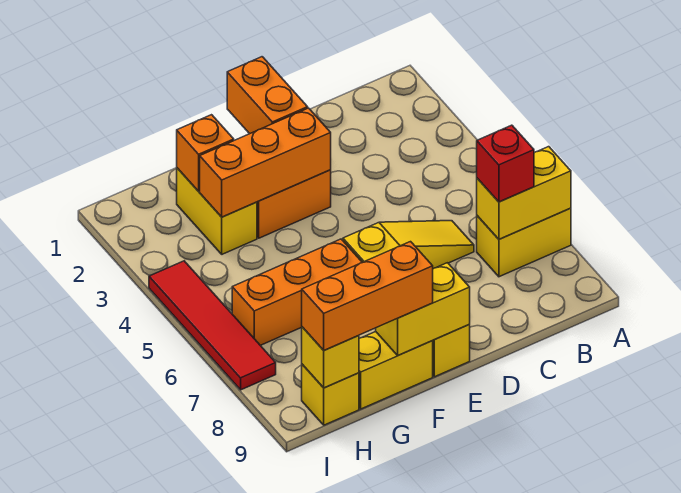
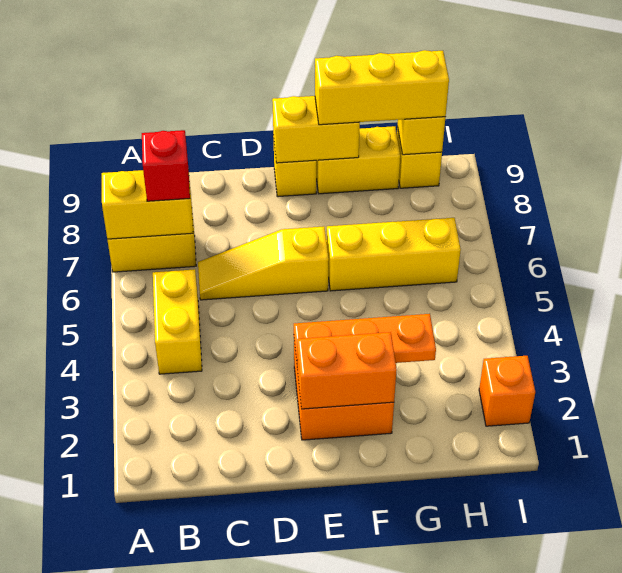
orange brick E1:E2 level 2 -> orange brick E2:F2 level 2
orange brick E3:G3 level 2 -> orange plate E3:G3 level 2
orange brick F6:H6 level 1 -> yellow brick F6:H6 level 1
orange brick F9:H9 level 3 -> yellow brick F9:H9 level 3
yellow brick G2:G3 level 1 -> yellow brick B4:B5 level 1
orange brick G2 level 2 -> orange brick I2 level 1
red tile I4:I7 level 1 -> none

